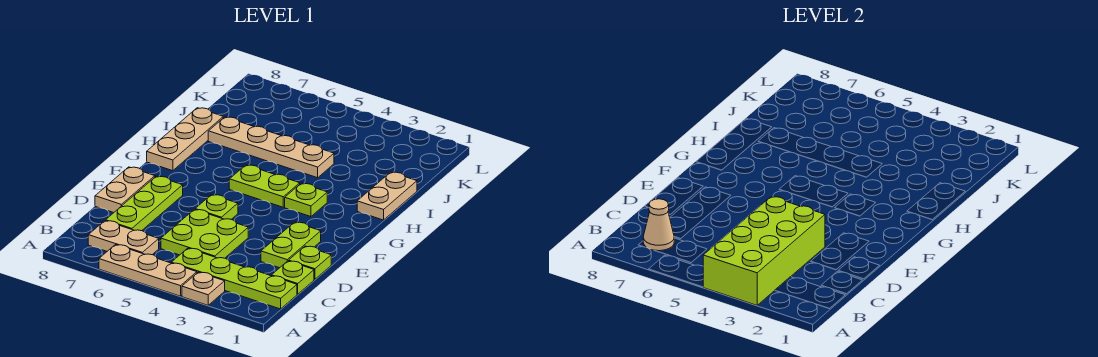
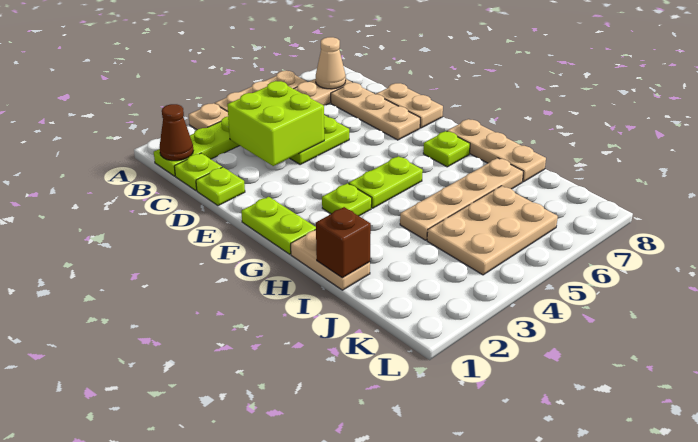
lime brick A3:D4 level 2 -> lime brick C3:D4 level 2
none -> brown cone B1 level 2
lime plate C7:E7 level 1 -> tan plate C7:E7 level 1
lime plate D2:E2 level 1 -> lime plate F1:G1 level 1
lime plate E5 level 1 -> lime plate G7 level 1
none -> brown brick I1 level 2
none -> tan plate J4:K6 level 1

